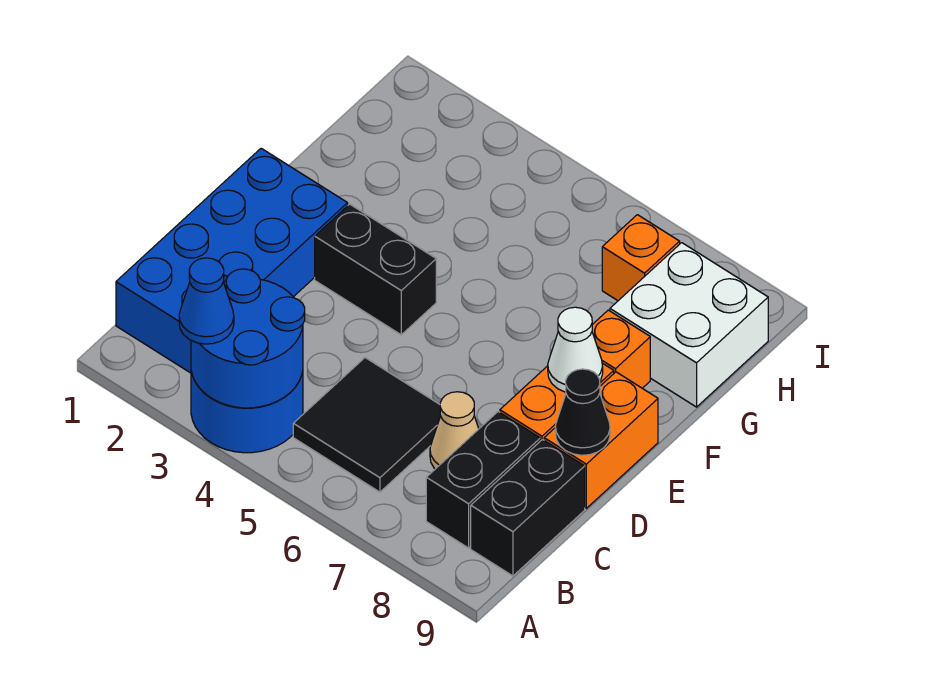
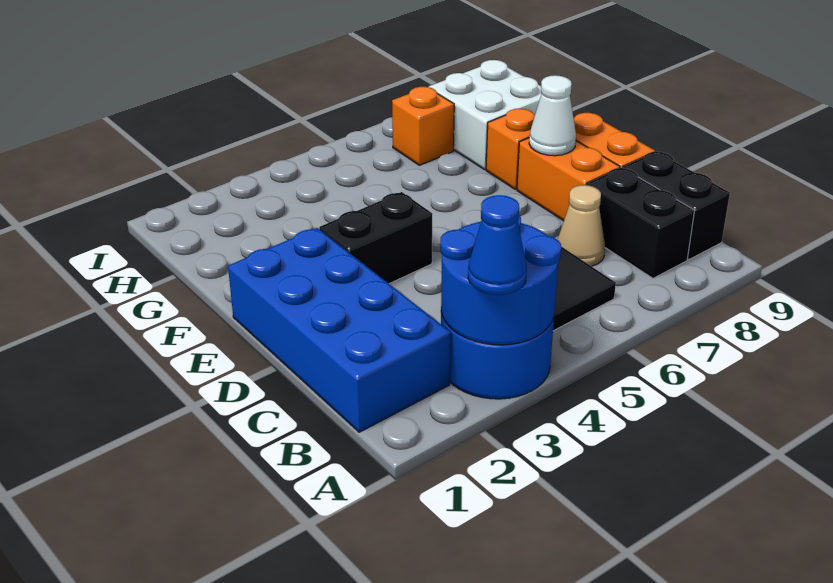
black cone D9 level 2 -> none

